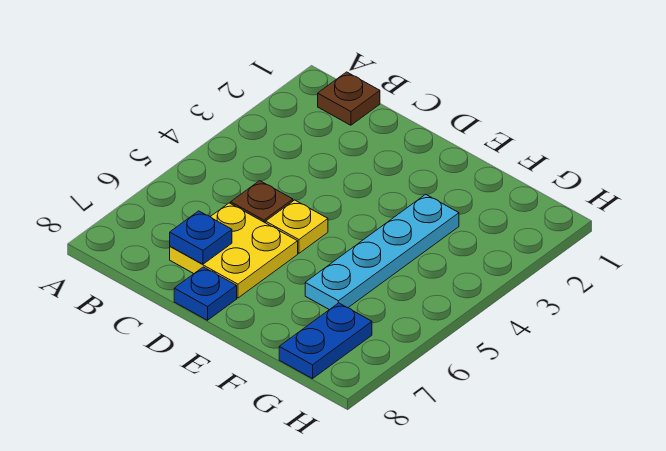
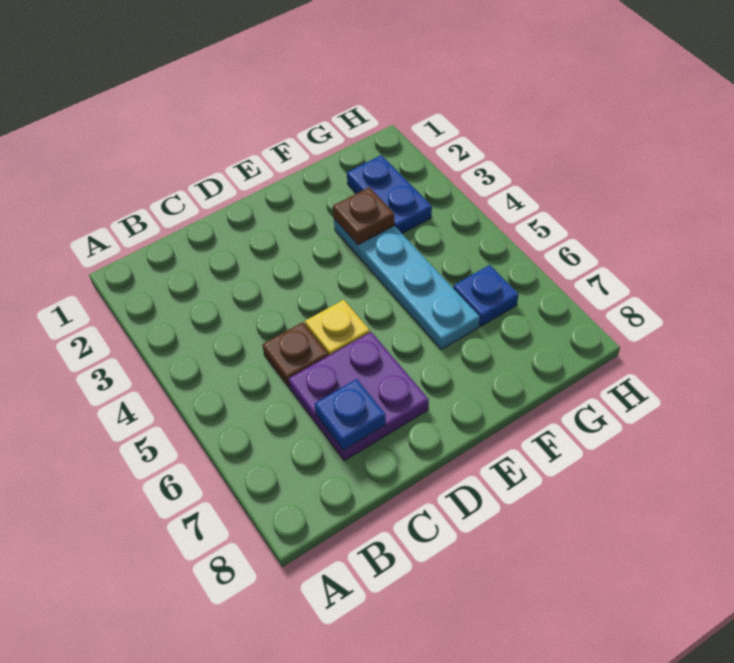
brown plate B1 level 1 -> brown plate F3 level 2
yellow plate C6:D7 level 1 -> purple plate C6:D7 level 1
blue plate D8 level 1 -> blue plate G6 level 1
blue plate G7:G8 level 1 -> blue plate G2:G3 level 1

